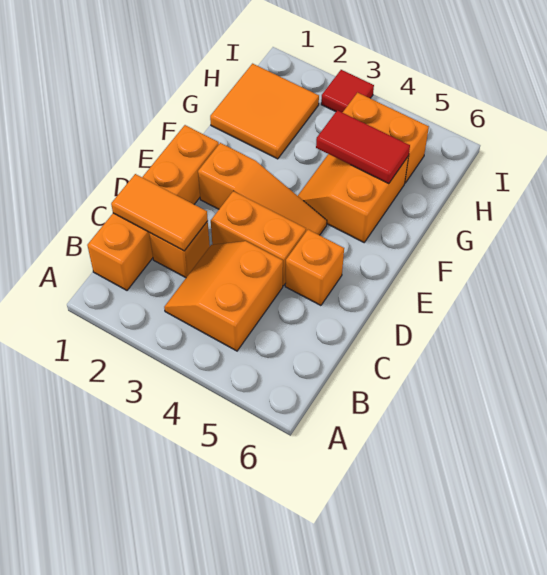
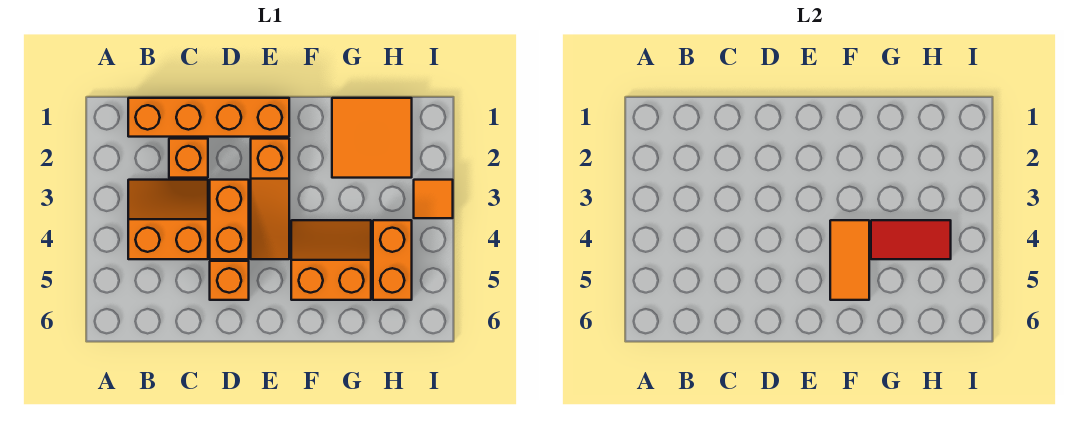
orange tile C1:C2 level 2 -> orange tile F4:F5 level 2
red tile G4:G5 level 2 -> red tile G4:H4 level 2
red tile I3 level 1 -> orange tile I3 level 1

